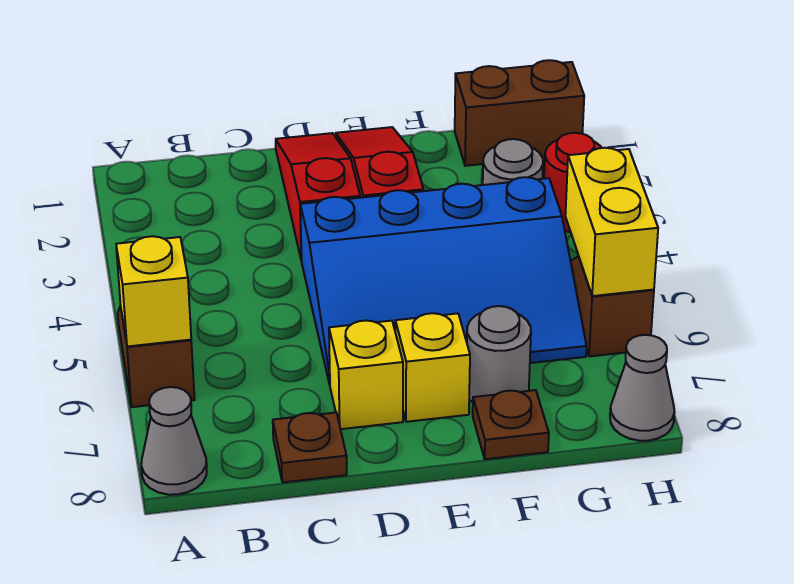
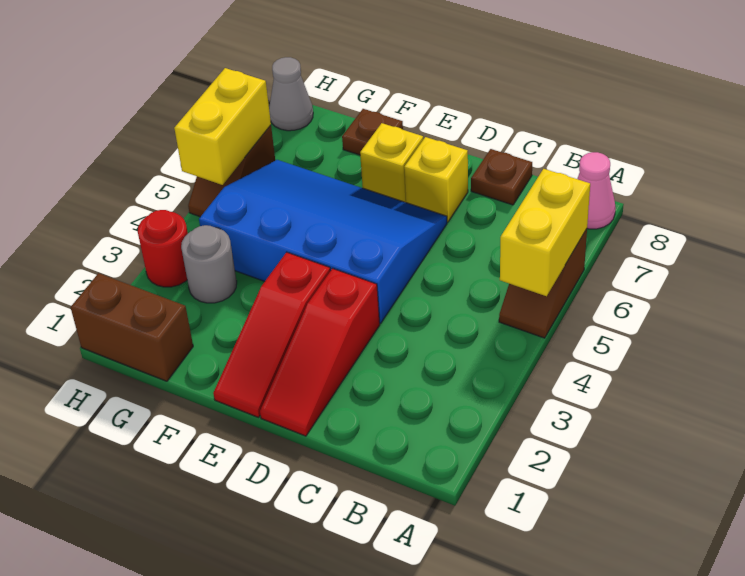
yellow brick A6 level 2 -> yellow brick A5:A6 level 2
grey cone A8 level 1 -> pink cone A8 level 1
grey round brick F7 level 1 -> none

